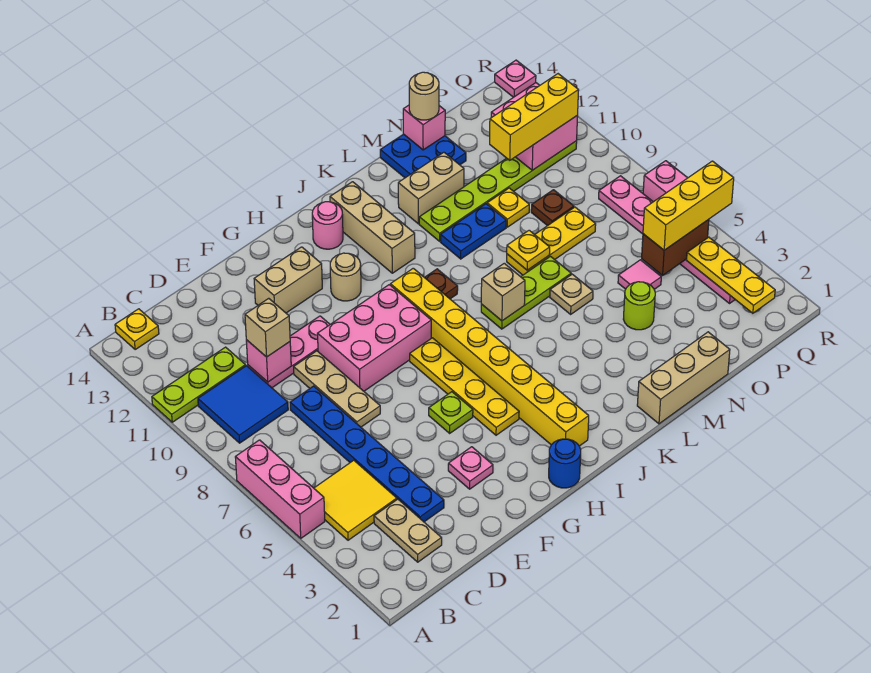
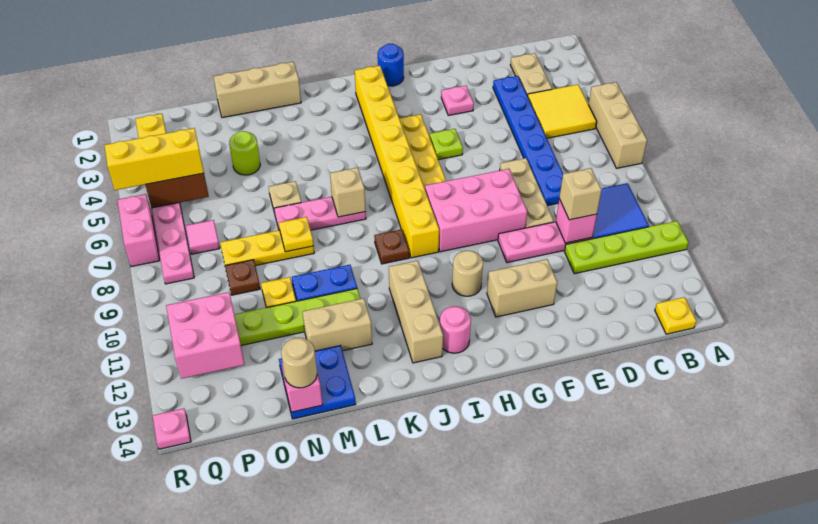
pink brick A5:A7 level 1 -> tan brick A5:A7 level 1
lime plate A11:C11 level 1 -> lime plate A11:D11 level 1
lime plate K7:M7 level 1 -> pink plate K7:M7 level 1
pink tile O5 level 1 -> pink tile P7 level 1
yellow brick O11:Q11 level 3 -> none

